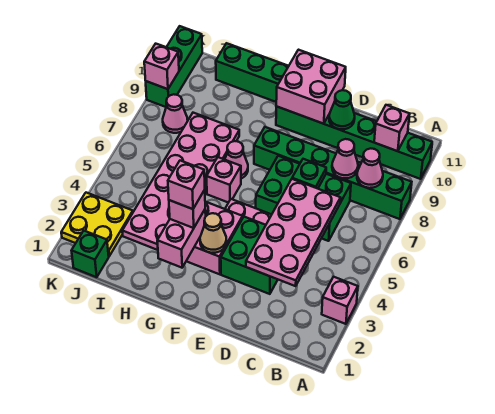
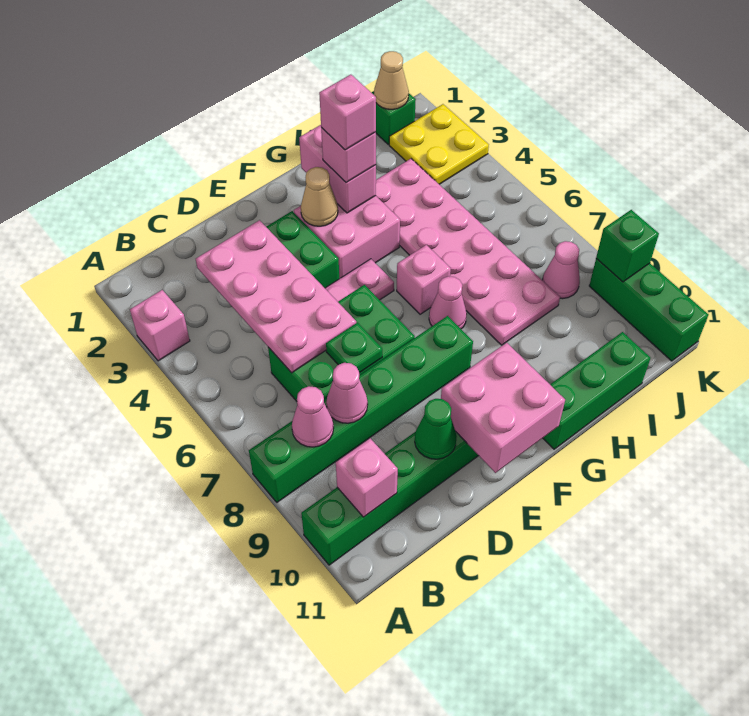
none -> tan cone J1 level 2
pink brick K9 level 2 -> green brick K9 level 2

